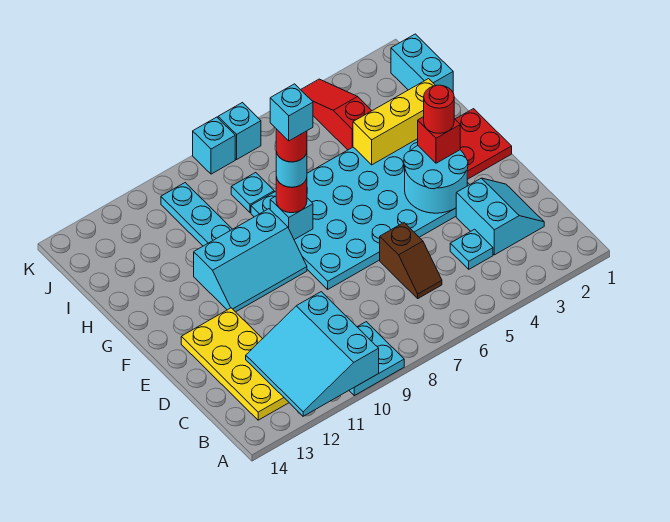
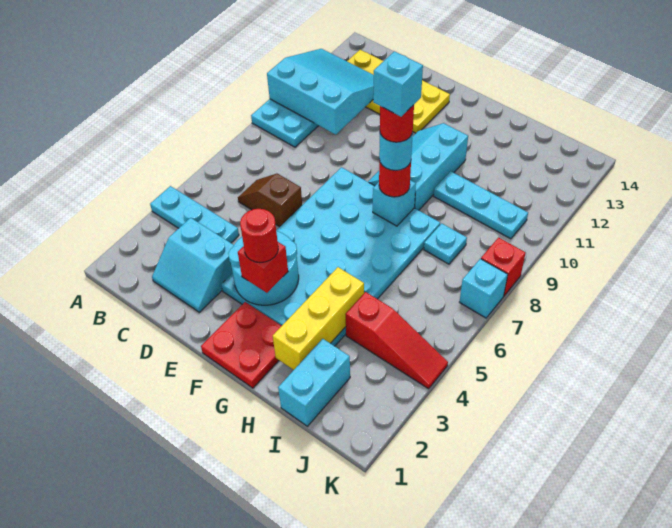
cyan plate C4 level 1 -> cyan plate A4:C4 level 1
cyan brick I1:J1 level 1 -> cyan brick I1:I2 level 1
cyan brick K8 level 1 -> red brick K8 level 1

